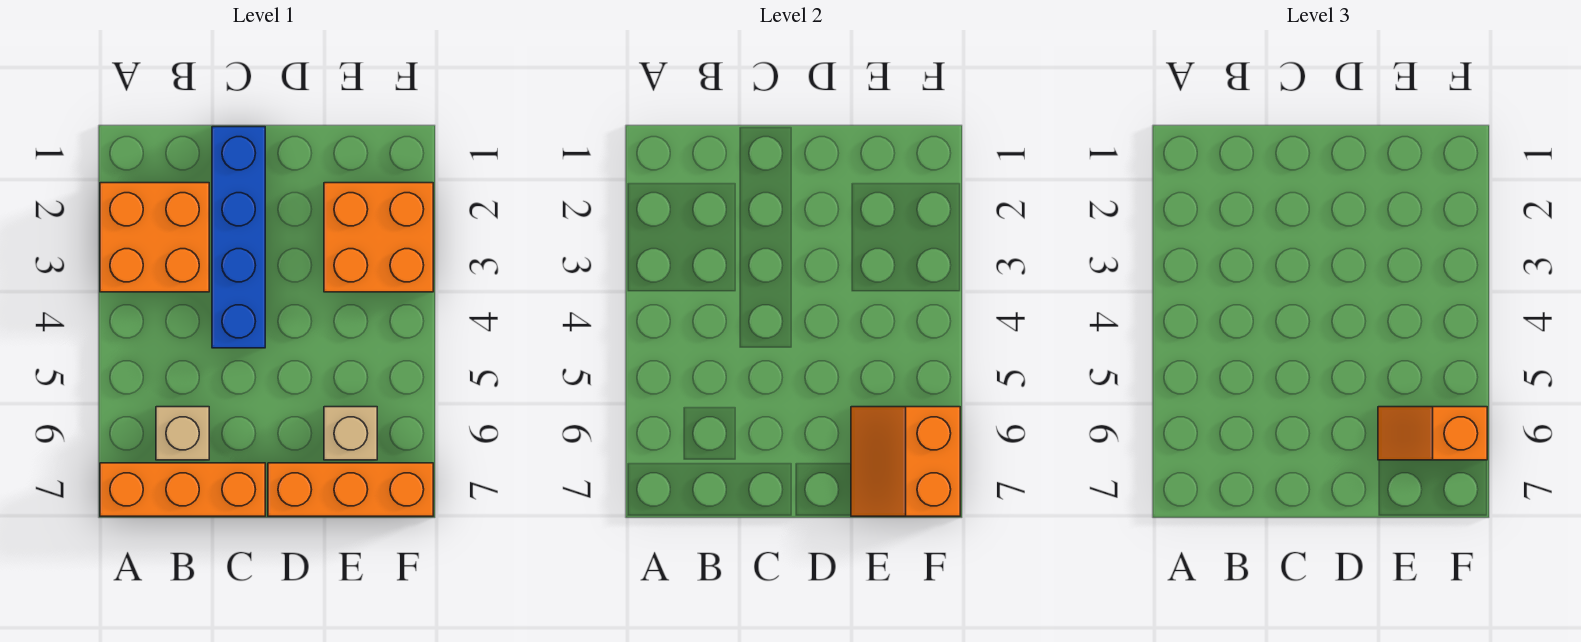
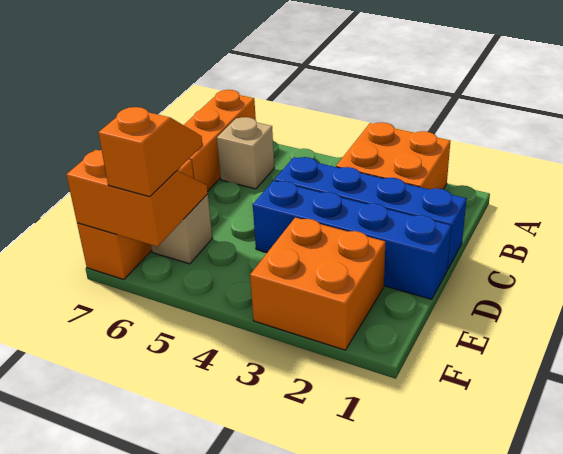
none -> blue brick D1:D4 level 1

